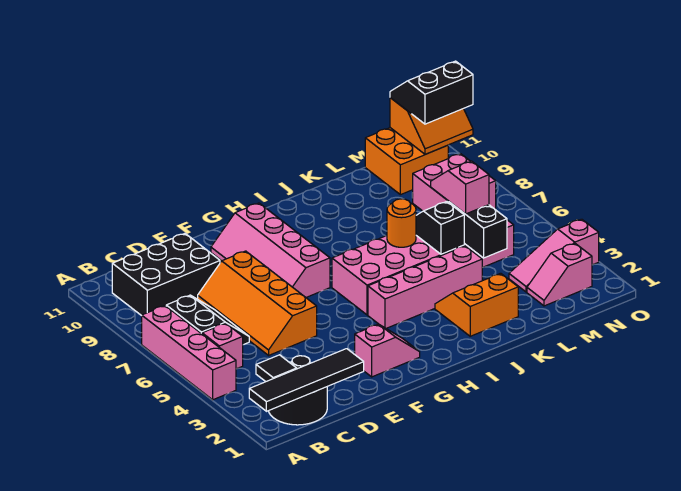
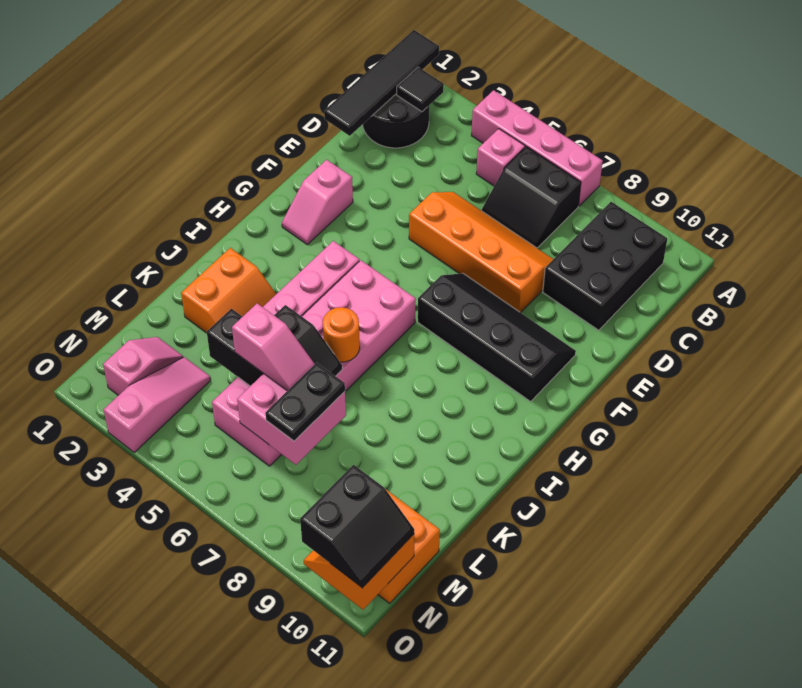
pink slope F7:G10 level 1 top G -> black slope F7:G10 level 1 top G
none -> black plate L7:M7 level 3

